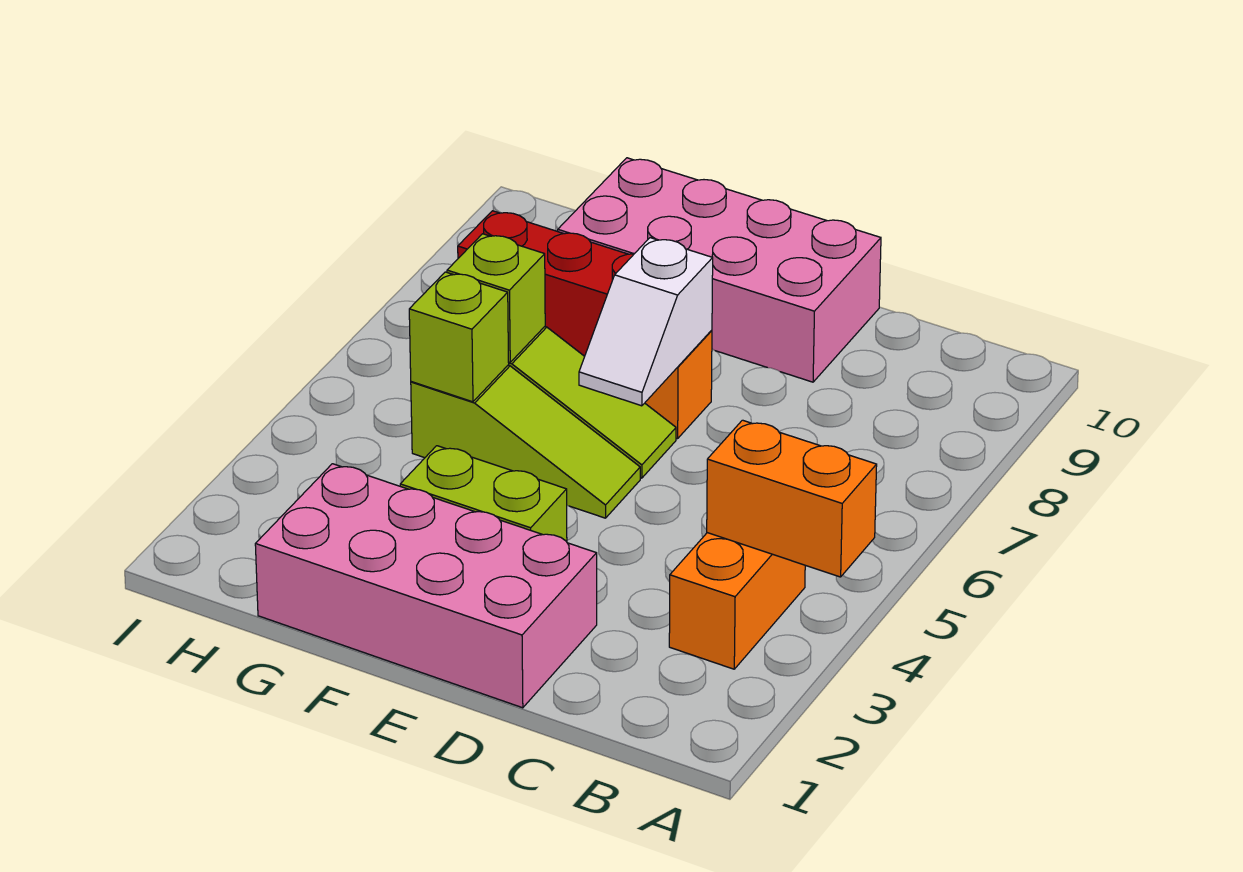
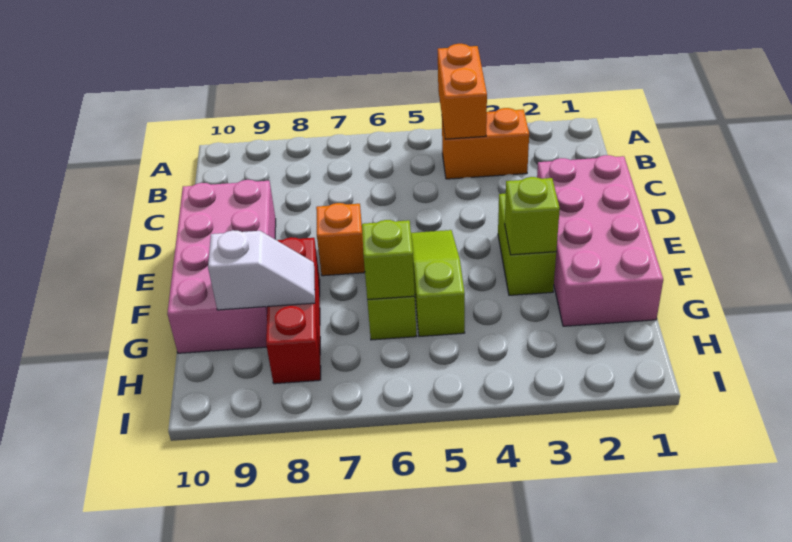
white slope E6:E7 level 2 top 7 -> white slope G8:G9 level 2 top 9
lime brick G5 level 2 -> lime brick F3 level 2

